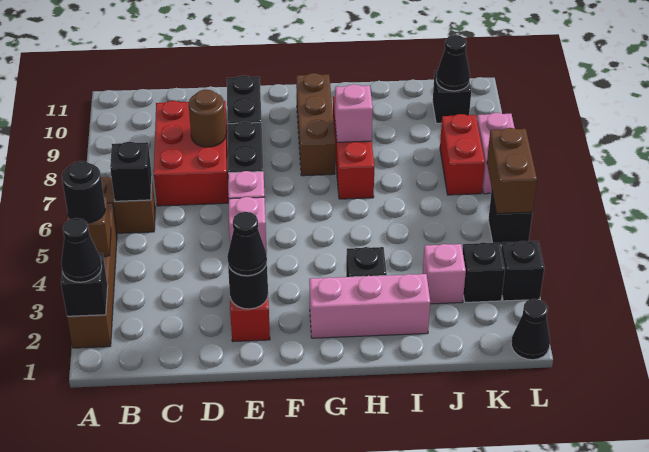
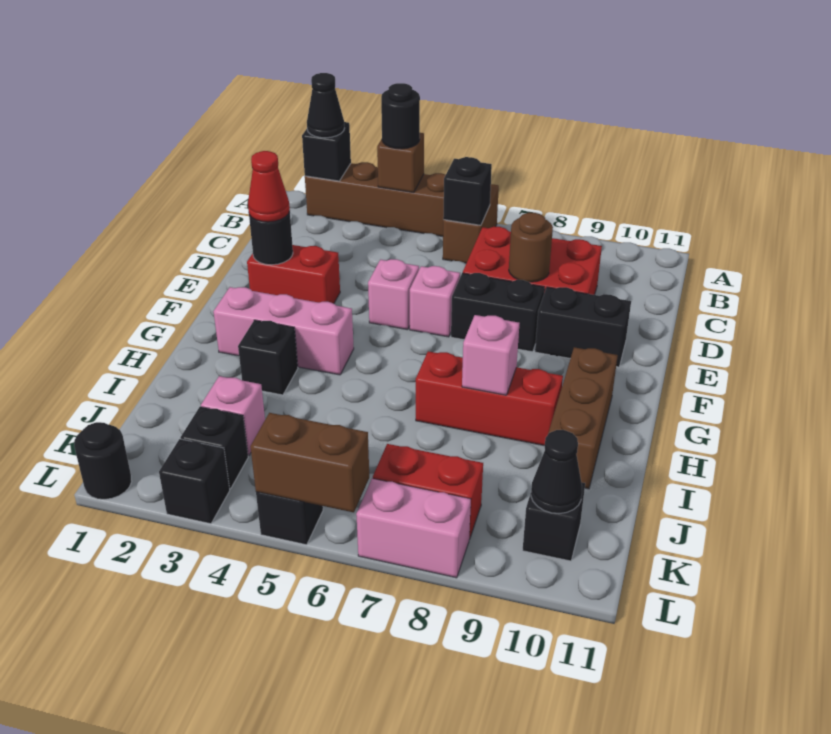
black cone E2 level 3 -> red cone E2 level 3
pink brick G2:I2 level 1 -> pink brick G2:G4 level 1
brown brick G8:G10 level 1 -> brown brick G10:I10 level 1
black cone L1 level 1 -> black round brick L1 level 1

